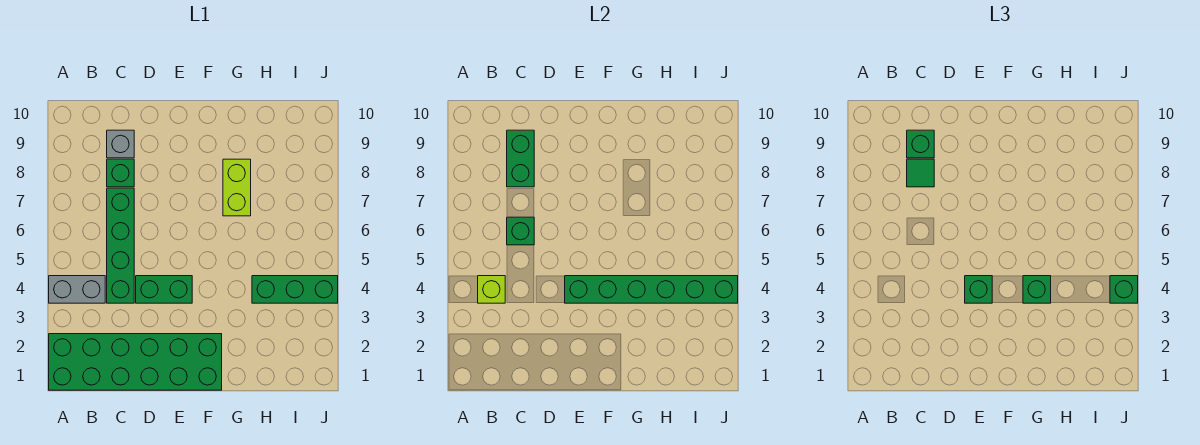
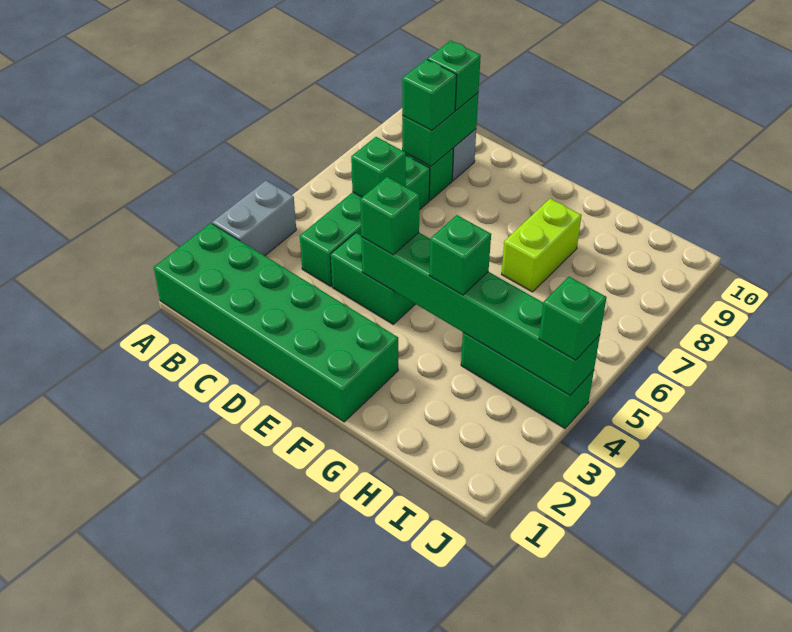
grey brick A4:B4 level 1 -> grey brick A3:A4 level 1
lime brick B4 level 2 -> none
green tile C8 level 3 -> green brick C8 level 3

